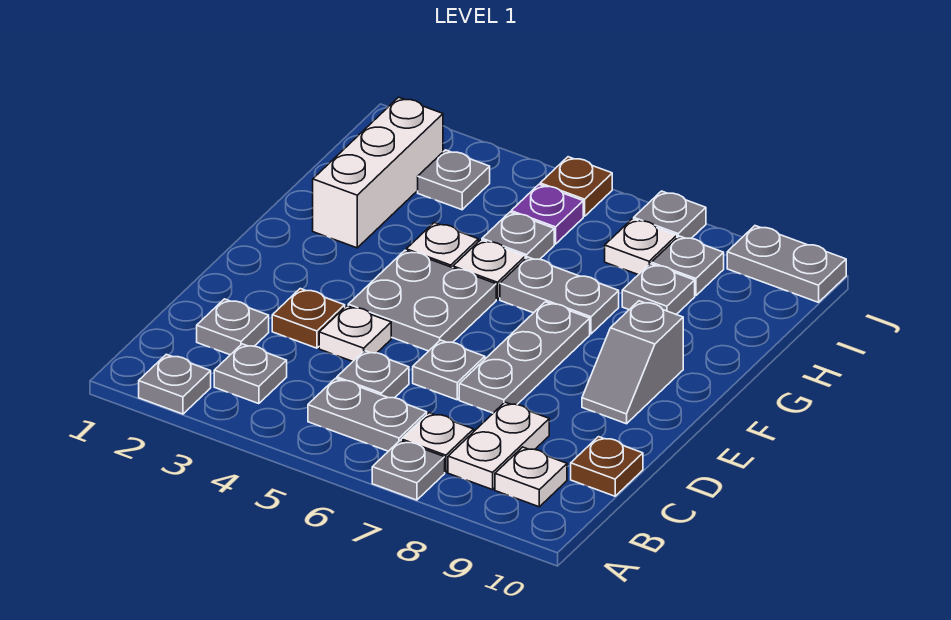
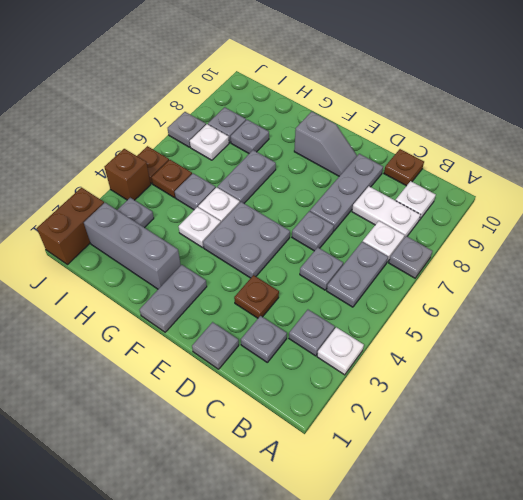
grey plate A2 level 1 -> grey plate D1 level 1
white plate D4 level 1 -> white plate A3 level 1
grey plate D7:F7 level 1 -> grey plate D7:D9 level 1
white brick G2:I2 level 1 -> grey brick G2:I2 level 1
purple plate I5 level 1 -> brown plate I5 level 1
none -> brown brick J1:J2 level 1
none -> brown brick J4 level 1
grey plate J9:J10 level 1 -> grey plate F1:F2 level 1

